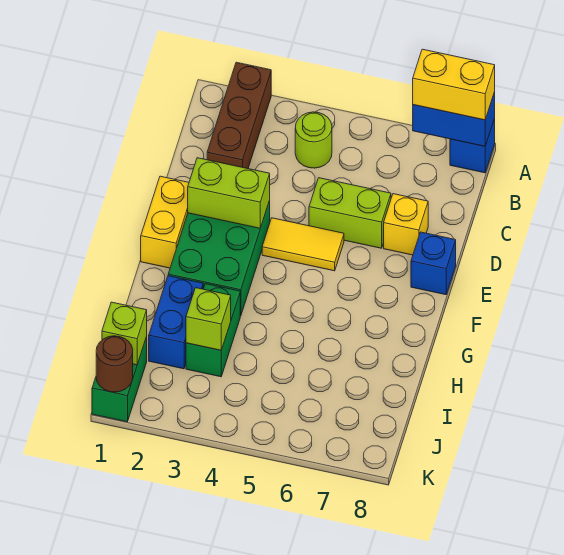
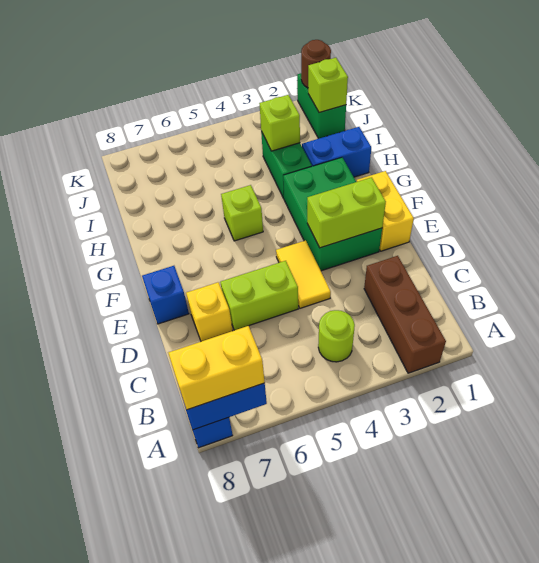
yellow tile E4:E5 level 1 -> yellow tile D4:E4 level 1
none -> lime brick G5 level 1
blue brick H2:I2 level 1 -> blue brick H1:H2 level 1

